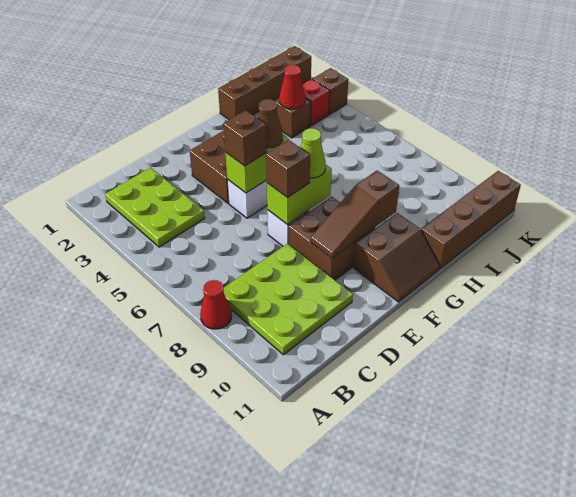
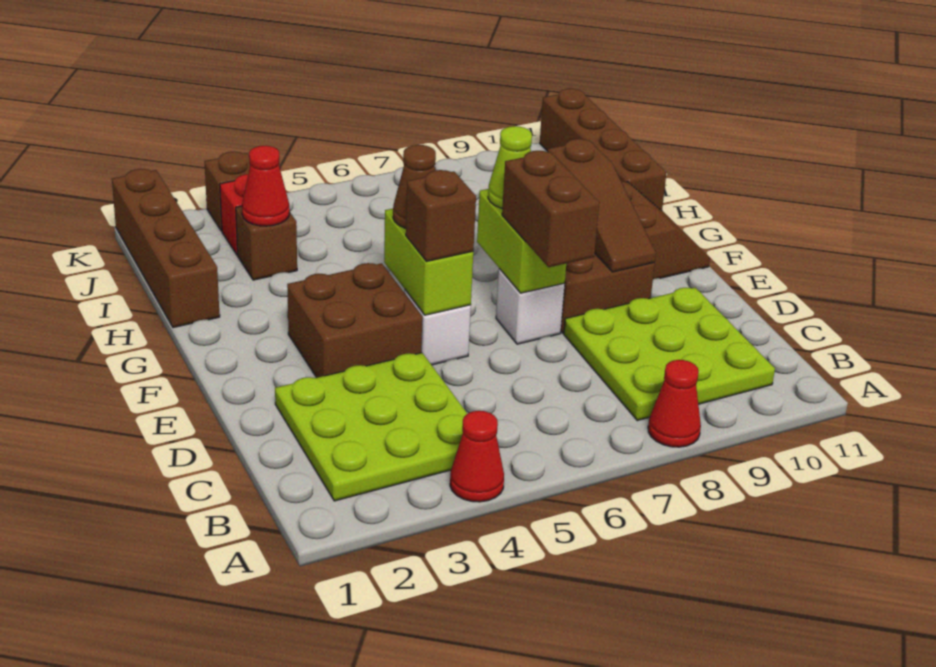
none -> red cone A4 level 1
lime plate B2:C4 level 1 -> lime plate B2:D4 level 1
brown brick E7 level 3 -> brown brick D7:E7 level 3

